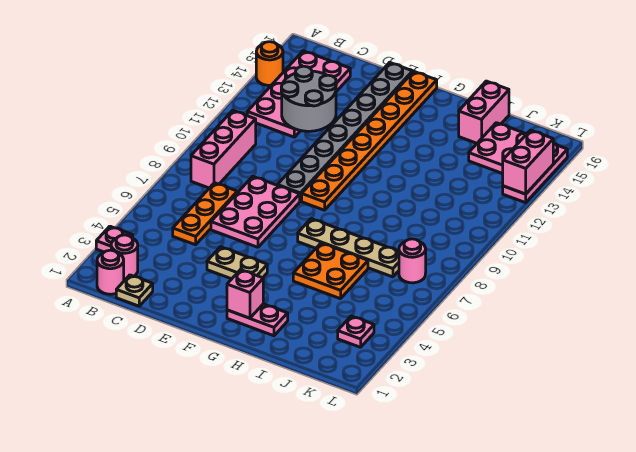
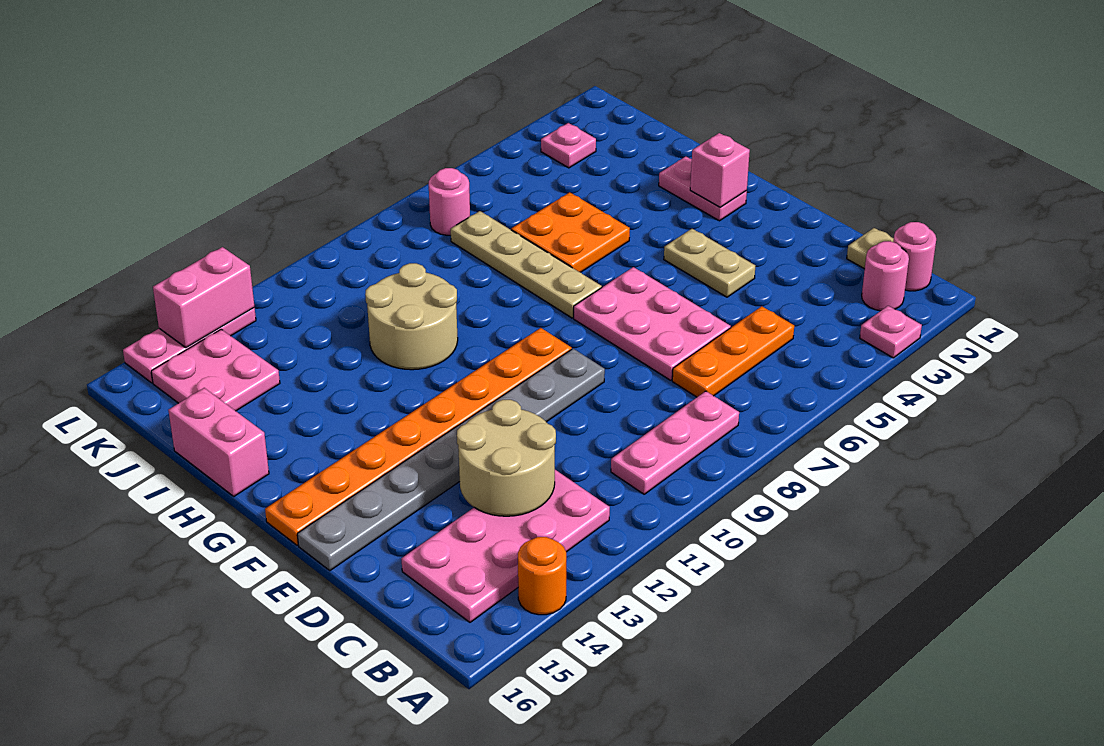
pink brick B8:B10 level 1 -> pink plate B8:B10 level 1
grey round brick C12:D13 level 2 -> tan round brick C12:D13 level 2
pink plate D6:E8 level 1 -> pink plate D6:F7 level 1
none -> tan round brick H10:I11 level 1
pink brick I15:I16 level 1 -> pink brick H16:I16 level 1

